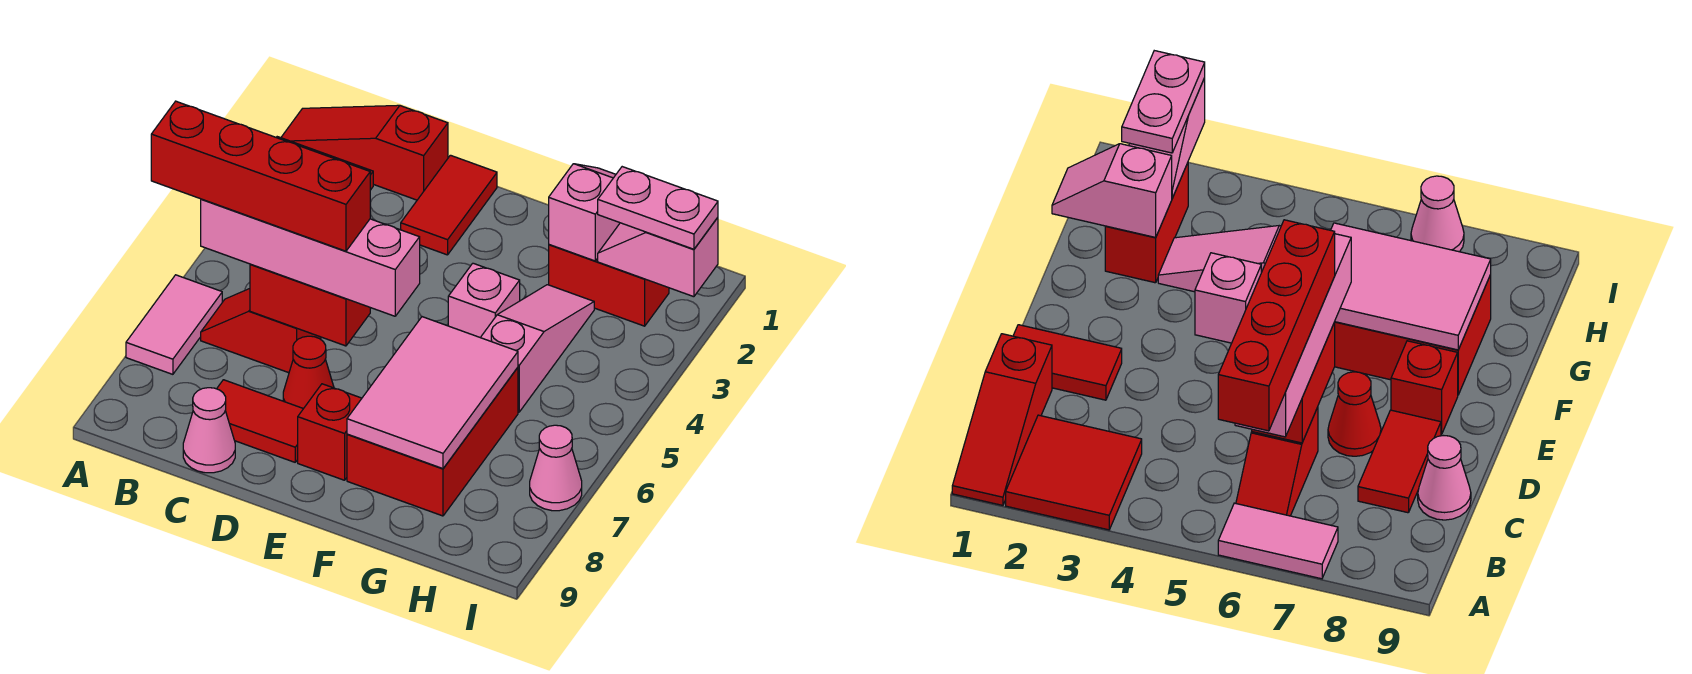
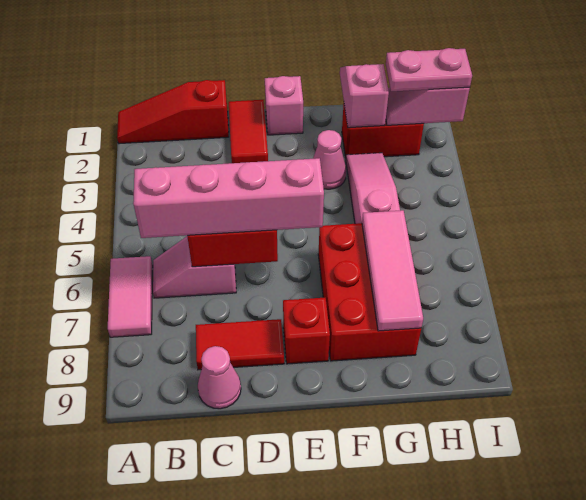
red tile A2:B3 level 1 -> none
red brick A6:D6 level 4 -> none
red slope B6:C6 level 1 top C -> pink slope B6:C6 level 1 top C
red cone D7 level 1 -> none
pink brick F4 level 1 -> pink brick E1 level 1
pink tile F6:G8 level 2 -> pink tile G6:G8 level 2
pink cone I7 level 1 -> pink cone F3 level 1

